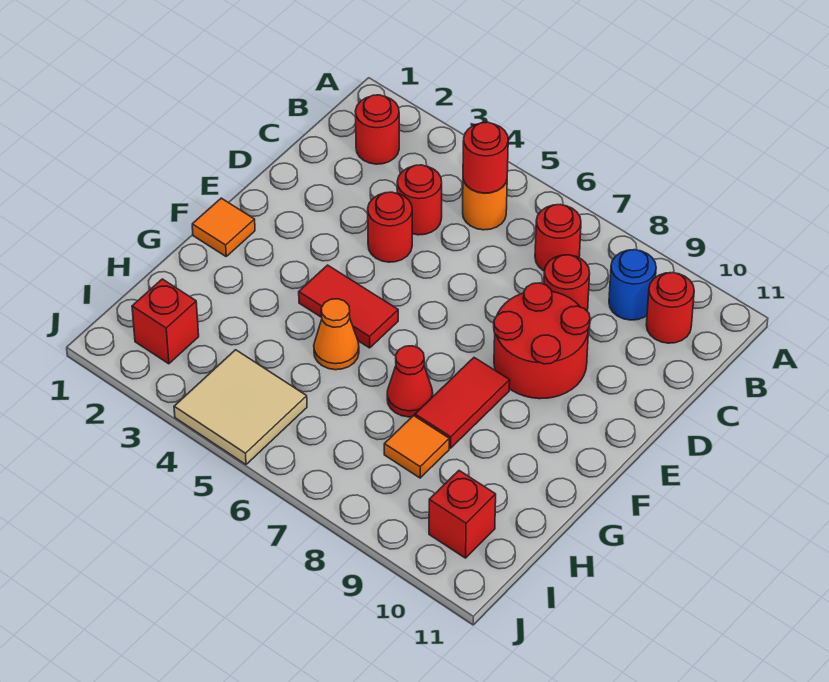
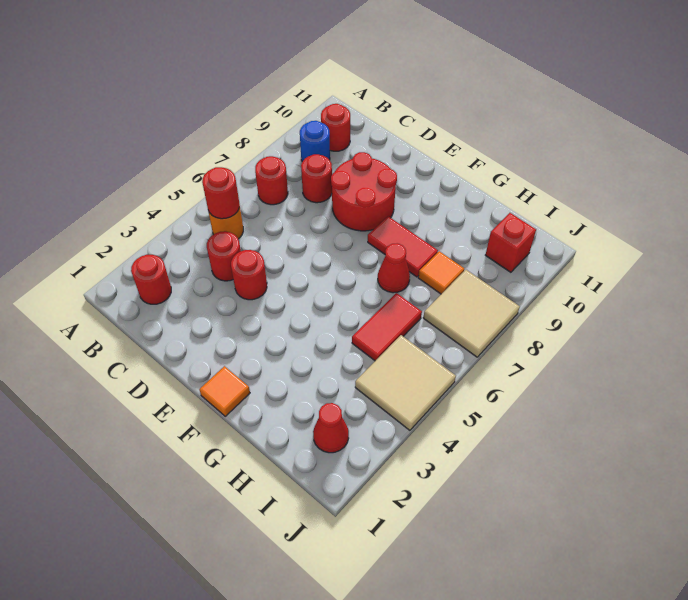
red tile F4:F5 level 1 -> red tile H5:H6 level 1
orange cone G5 level 1 -> none
red brick I2 level 1 -> red cone I2 level 1
none -> tan tile I7:J8 level 1

